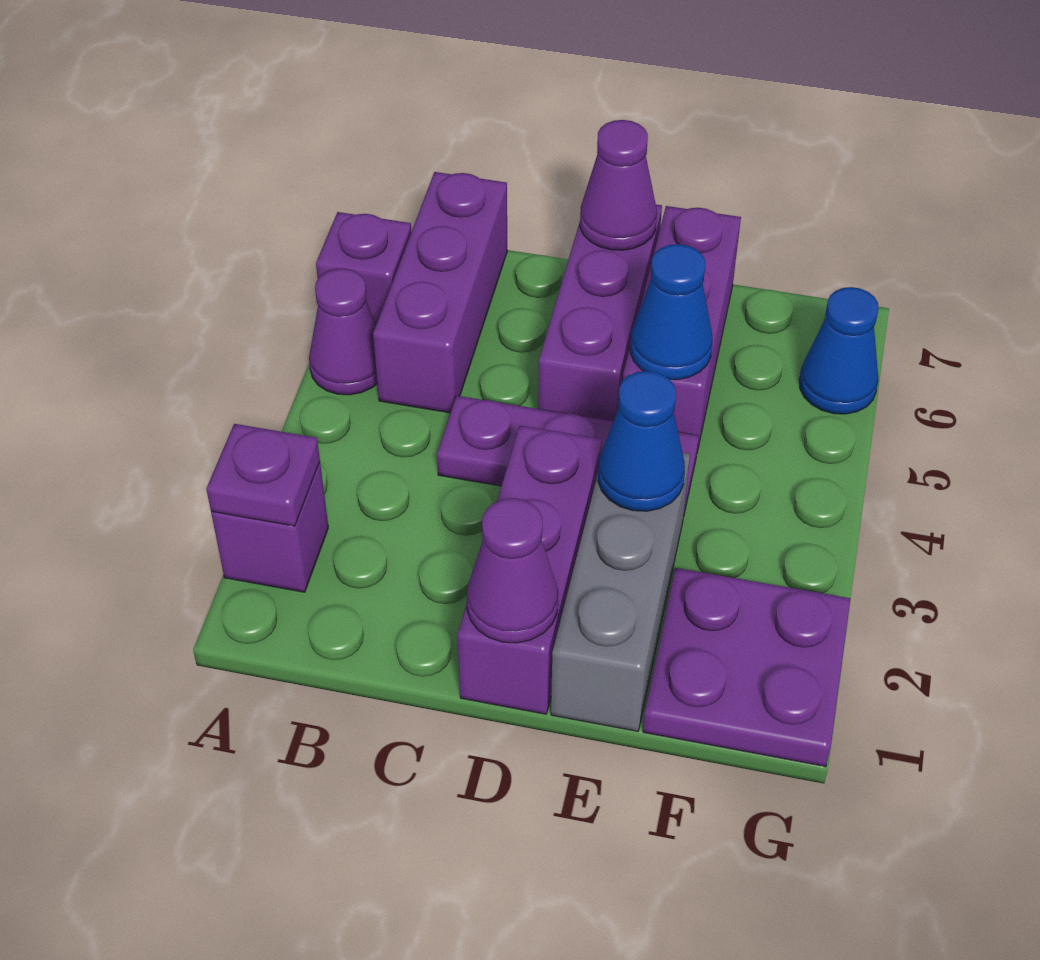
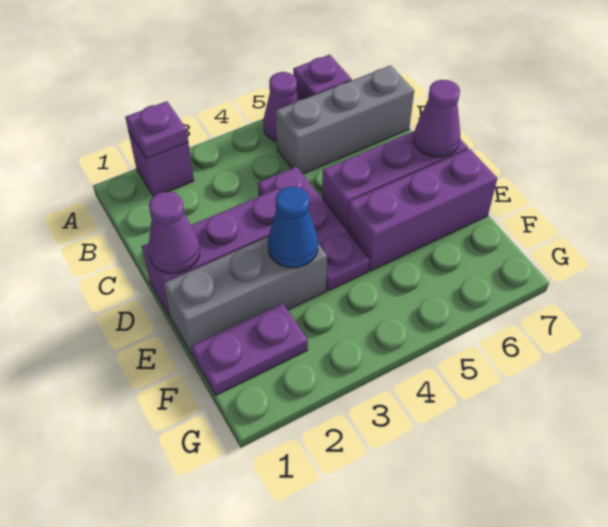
purple brick B5:B7 level 1 -> grey brick B5:B7 level 1
blue cone E5 level 2 -> none
purple plate F1:G2 level 1 -> purple plate F1:F2 level 1
blue cone G6 level 1 -> none

